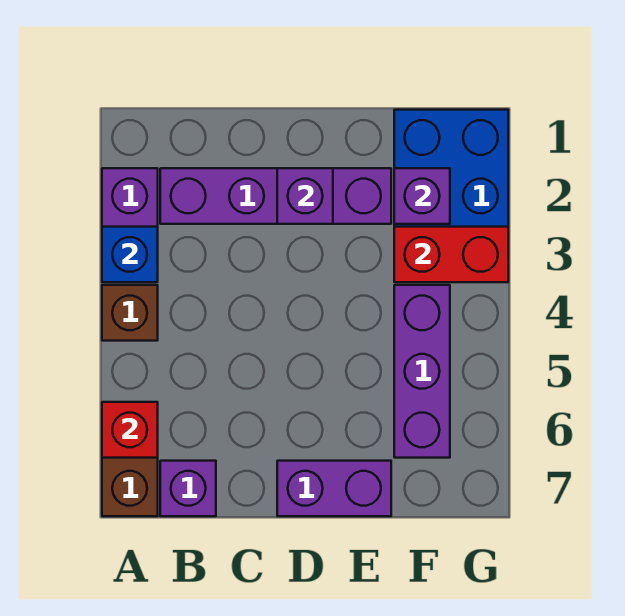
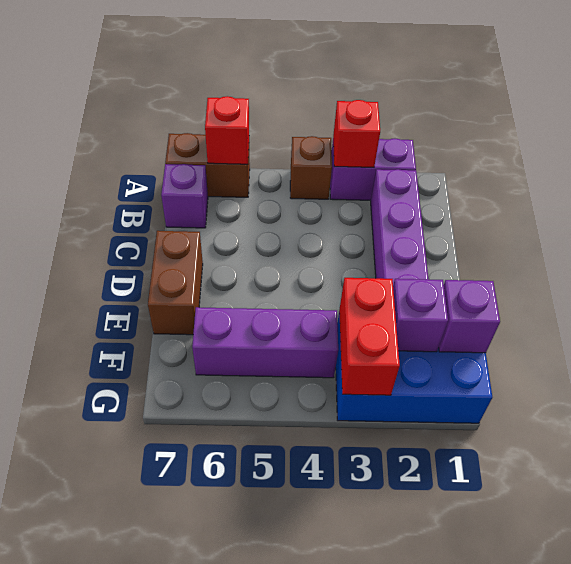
blue brick A3 level 2 -> red brick A3 level 2
purple brick D2 level 2 -> purple brick F1 level 2
purple brick D7:E7 level 1 -> brown brick D7:E7 level 1

